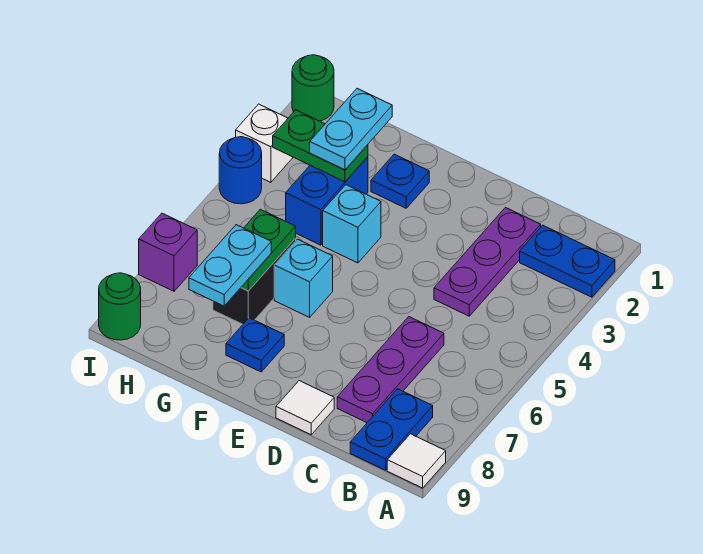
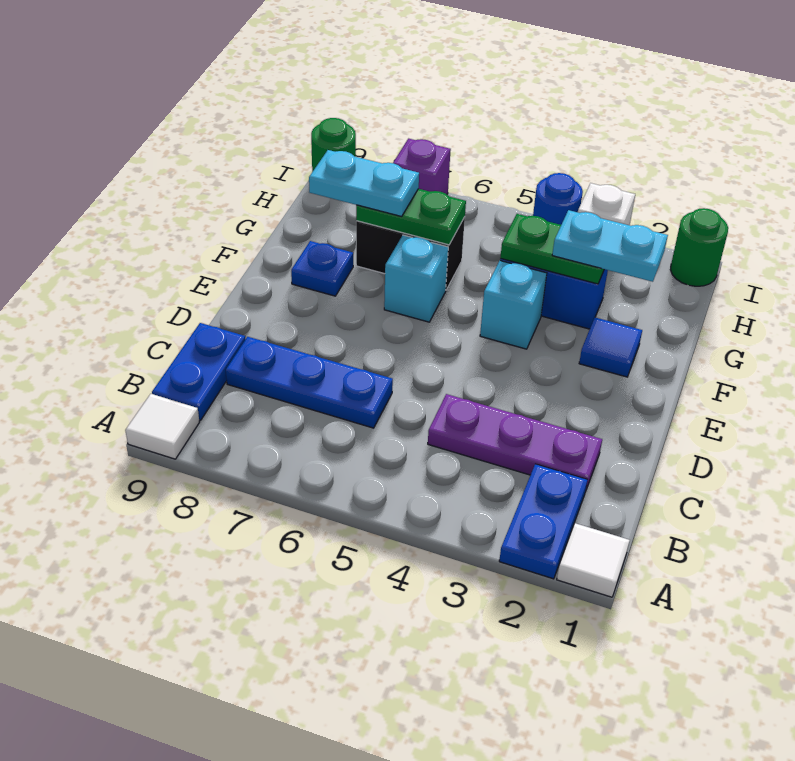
blue plate B8:B9 level 1 -> blue plate B9:C9 level 1
purple plate C6:C8 level 1 -> blue plate C6:C8 level 1
white tile D9 level 1 -> white tile A1 level 1
blue plate F2 level 1 -> blue tile F2 level 1
green plate G3:H3 level 2 -> green plate G3:G4 level 2

